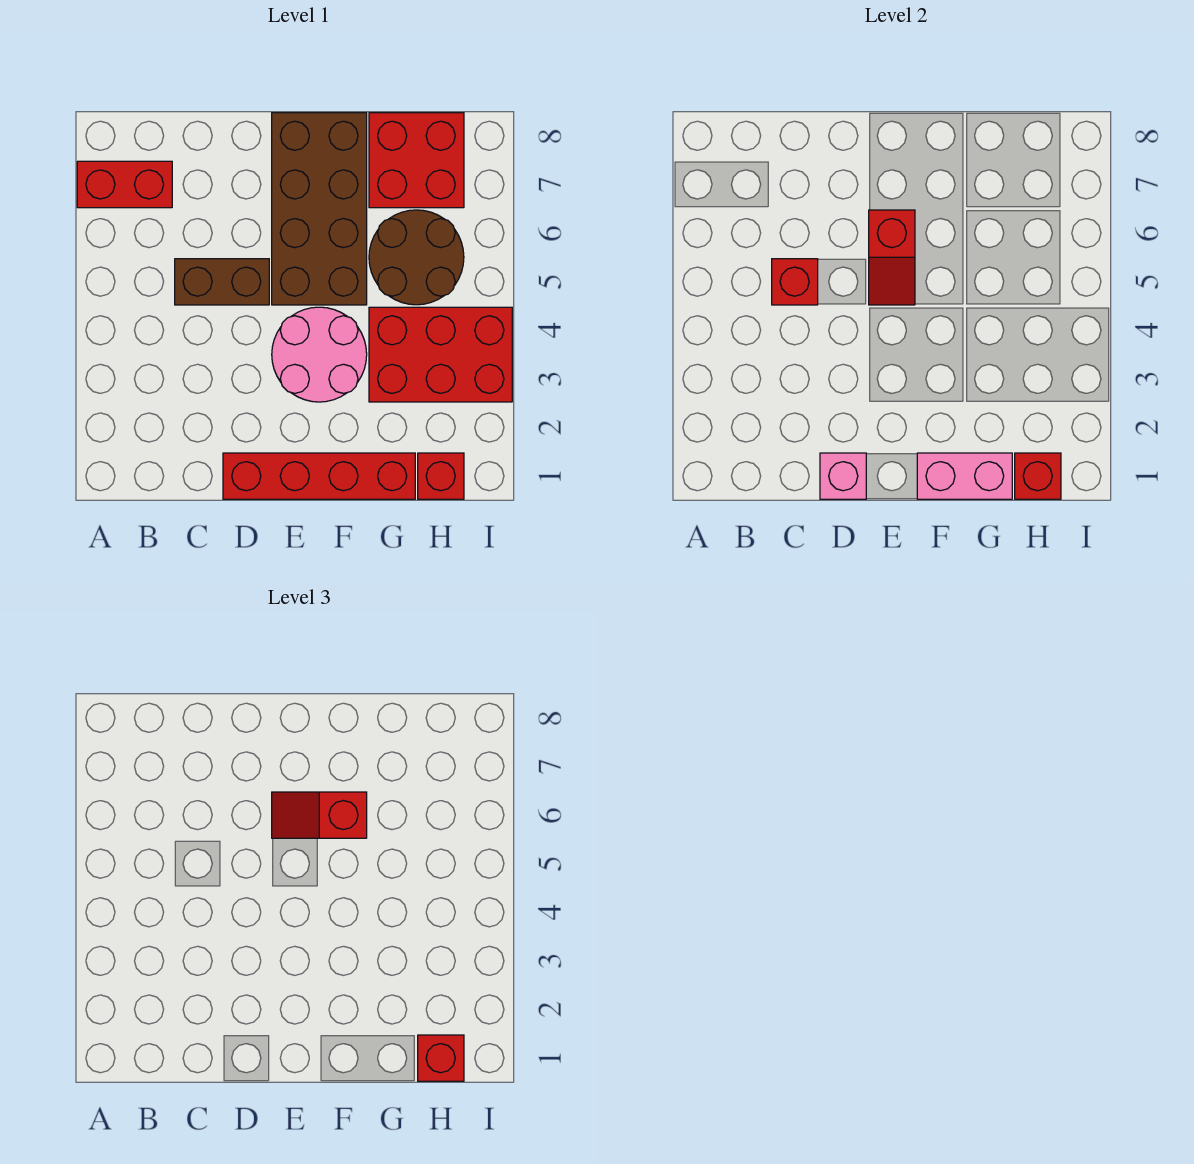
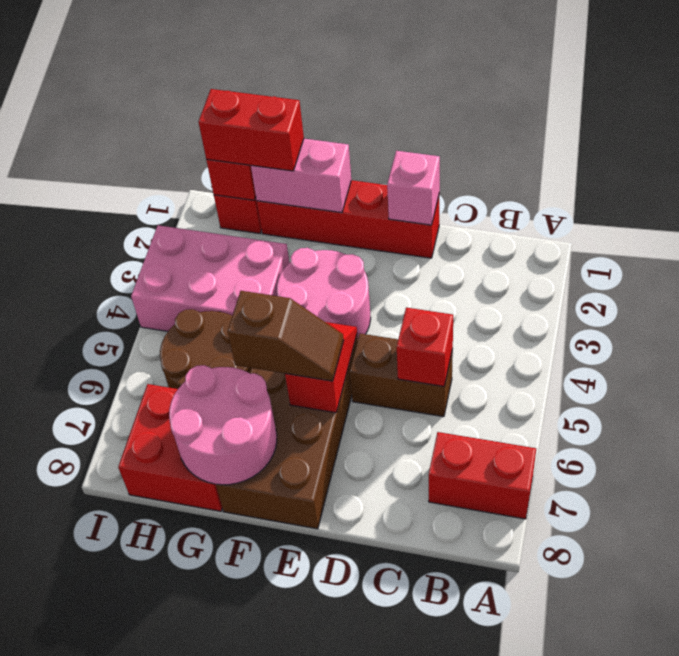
red slope E6:F6 level 3 top F -> brown slope E6:F6 level 3 top F
none -> pink round brick F7:G8 level 2
red brick G3:I4 level 1 -> pink brick G3:I4 level 1
red brick H1 level 3 -> red brick G1:H1 level 3

